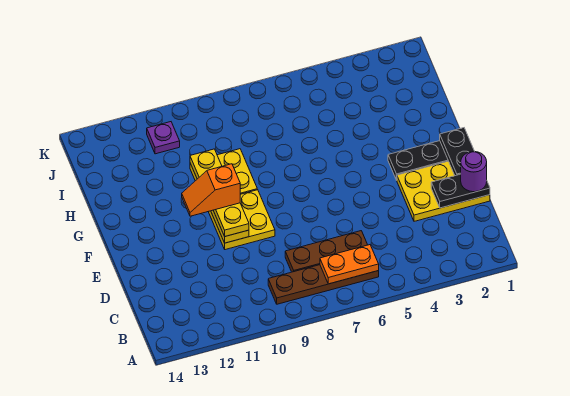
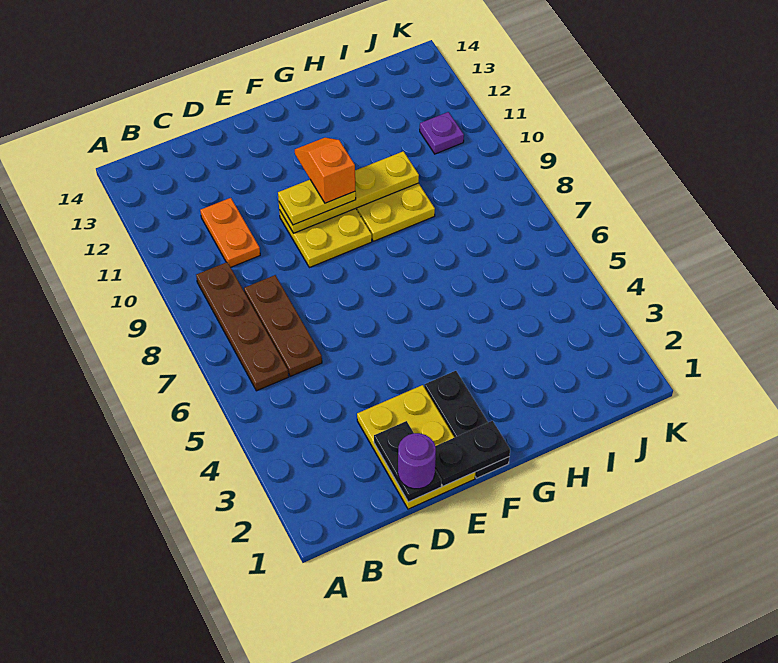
orange plate B6:B7 level 2 -> orange plate C10:C11 level 1

